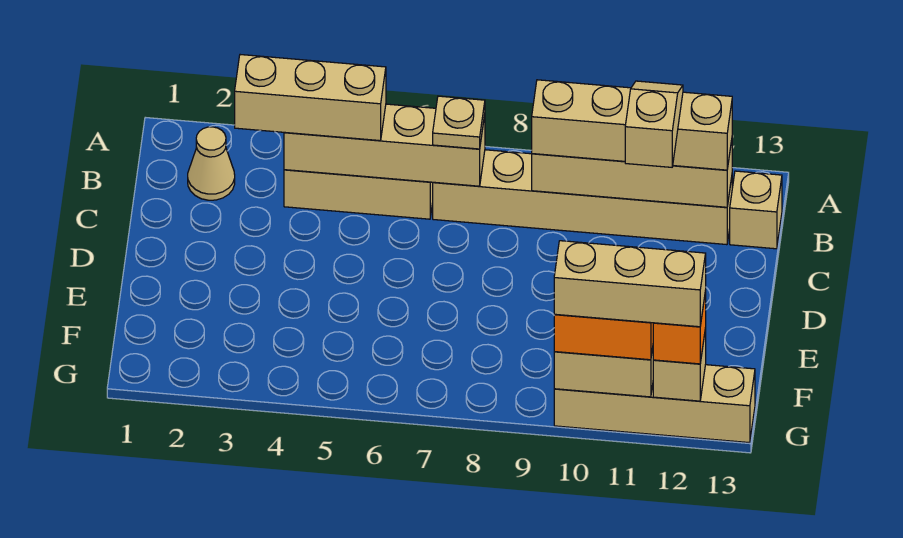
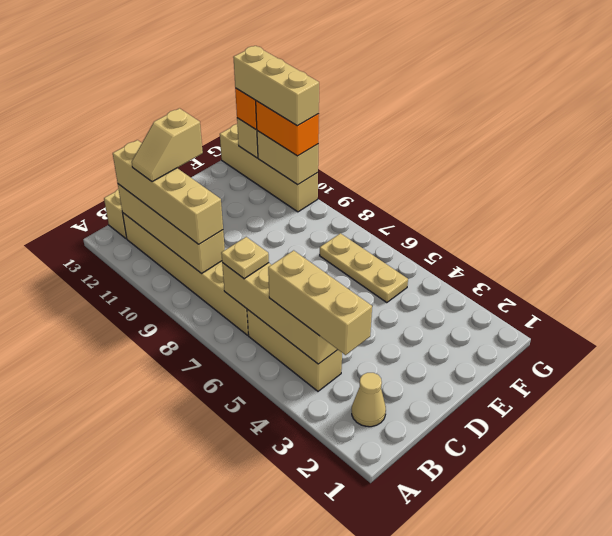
none -> tan plate F5:F7 level 1

